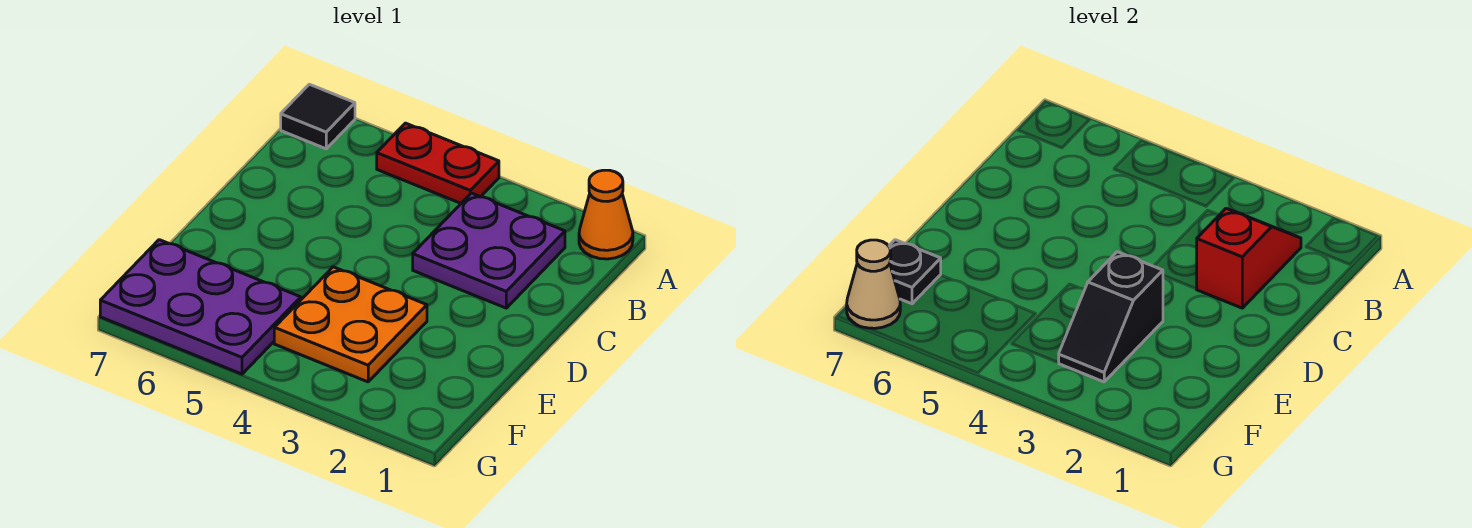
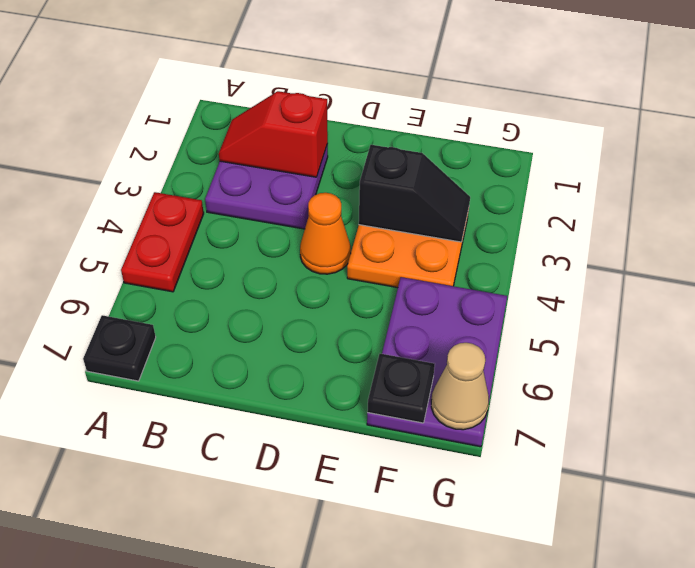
orange cone A1 level 1 -> orange cone D4 level 1
black tile A7 level 1 -> black plate A7 level 1

